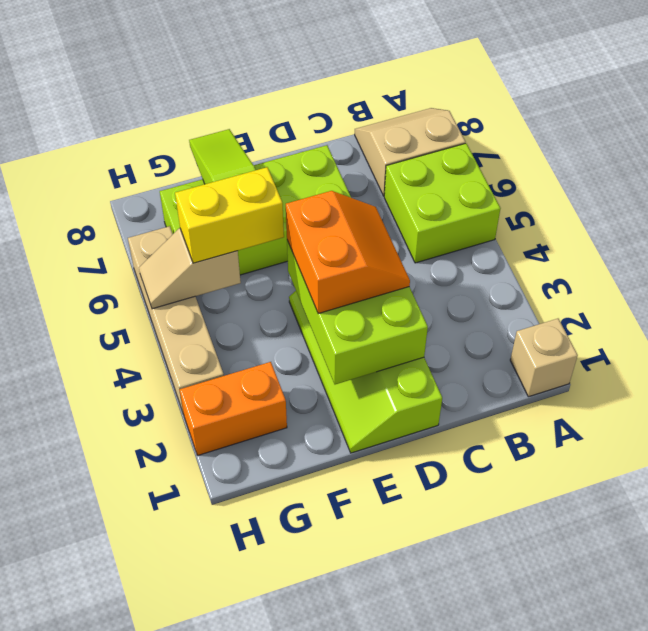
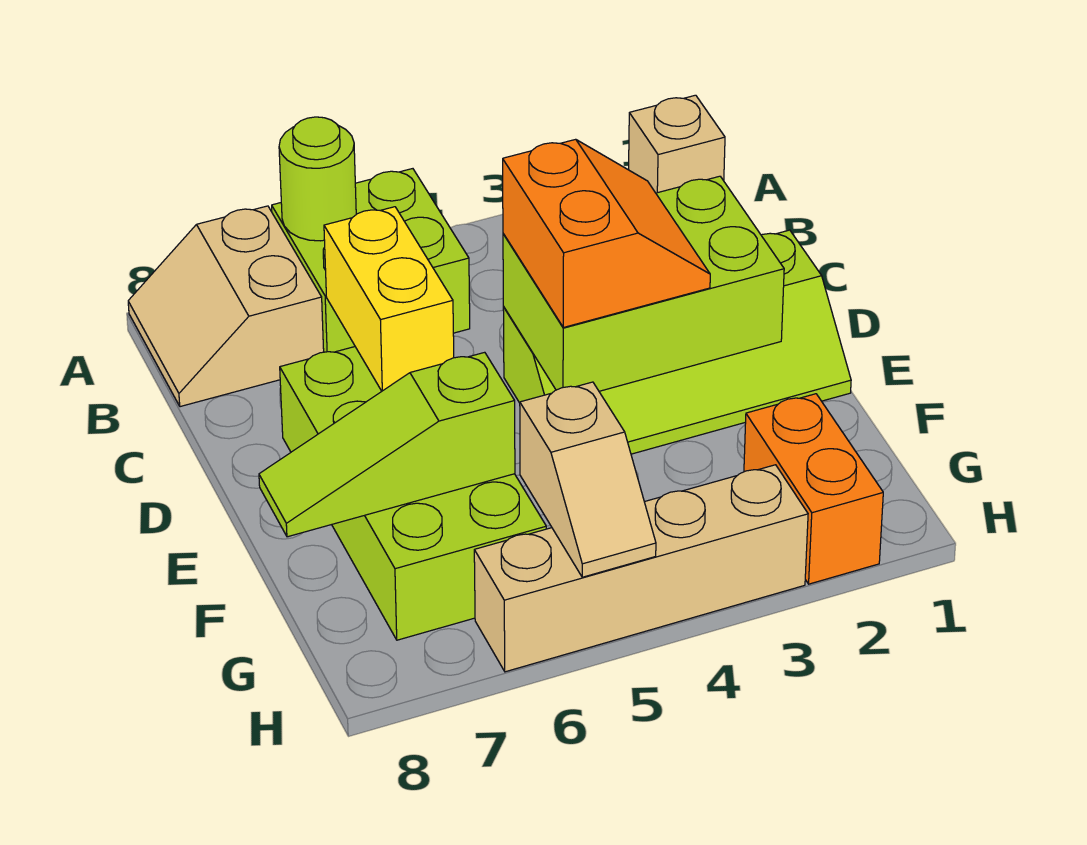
none -> lime round brick A6 level 2
orange slope D3:E4 level 3 top E -> orange slope D3:E4 level 3 top 4
yellow brick F5:G5 level 3 -> yellow brick C6:D6 level 2

